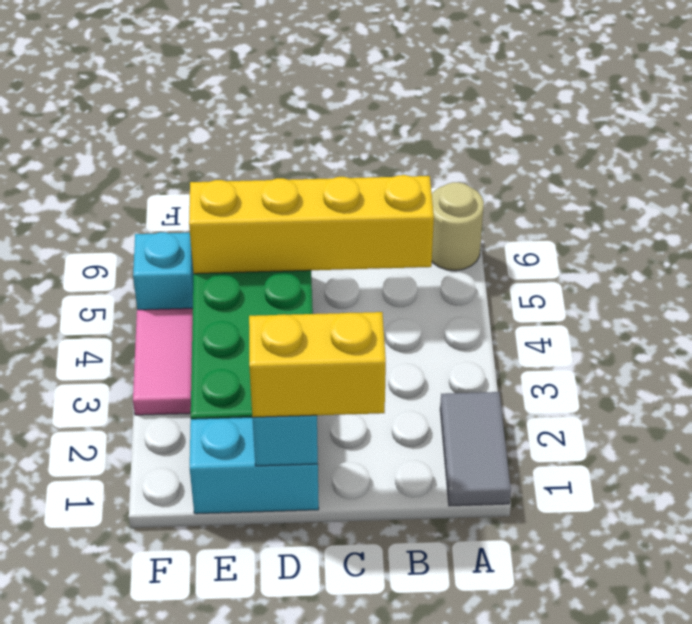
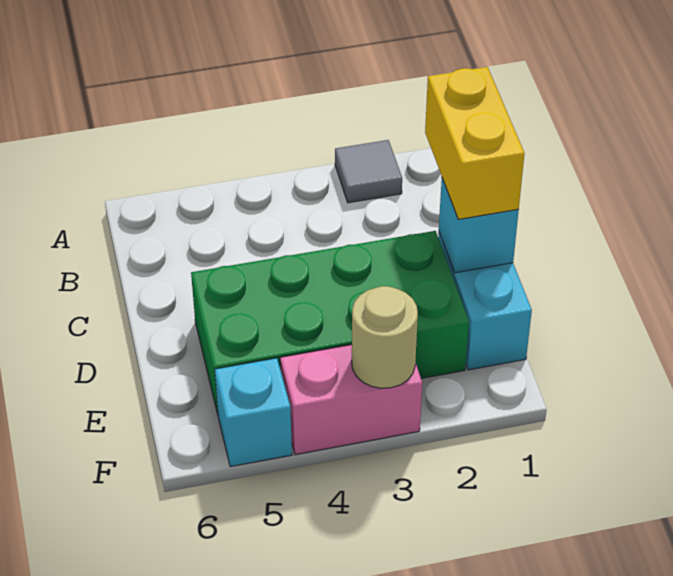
grey tile A1:A2 level 1 -> grey tile A2 level 1
tan round brick A6 level 1 -> tan round brick F3 level 2
yellow brick B5:E5 level 2 -> none
pink tile F3:F4 level 1 -> pink brick F3:F4 level 1

